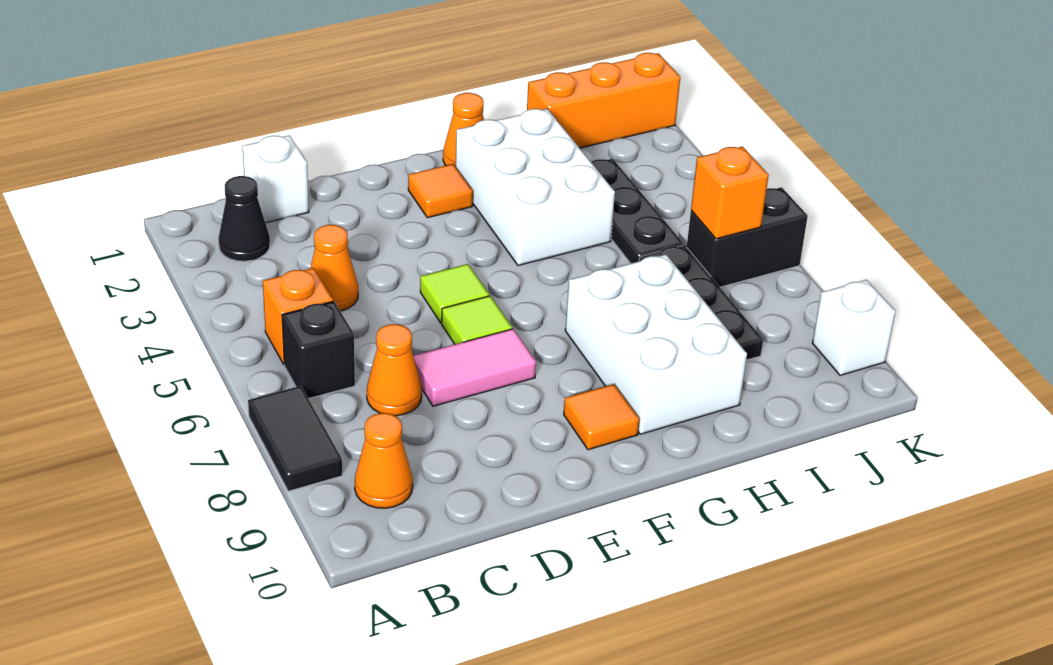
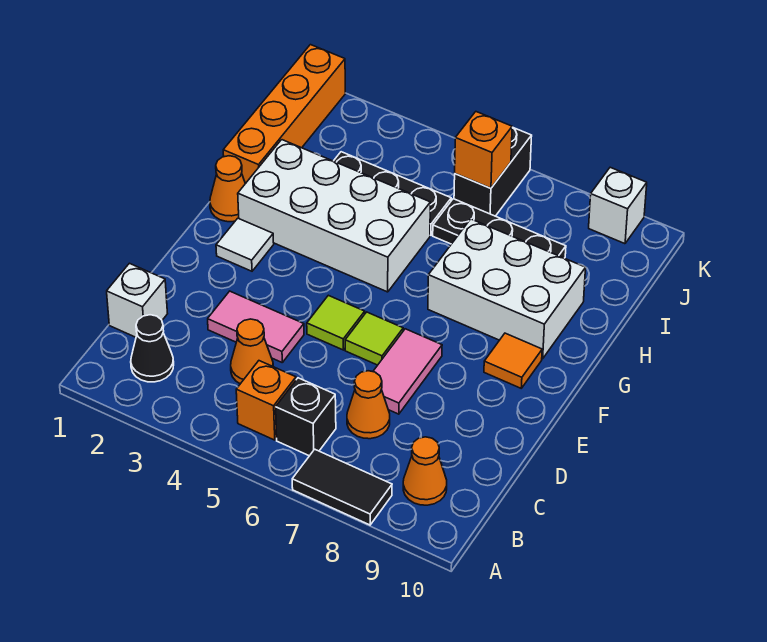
none -> pink tile D3:D4 level 1
orange tile F2 level 1 -> white tile F2 level 1
white brick G2:H4 level 1 -> white brick G2:H5 level 1
orange brick I1:K1 level 1 -> orange brick H1:K1 level 1

